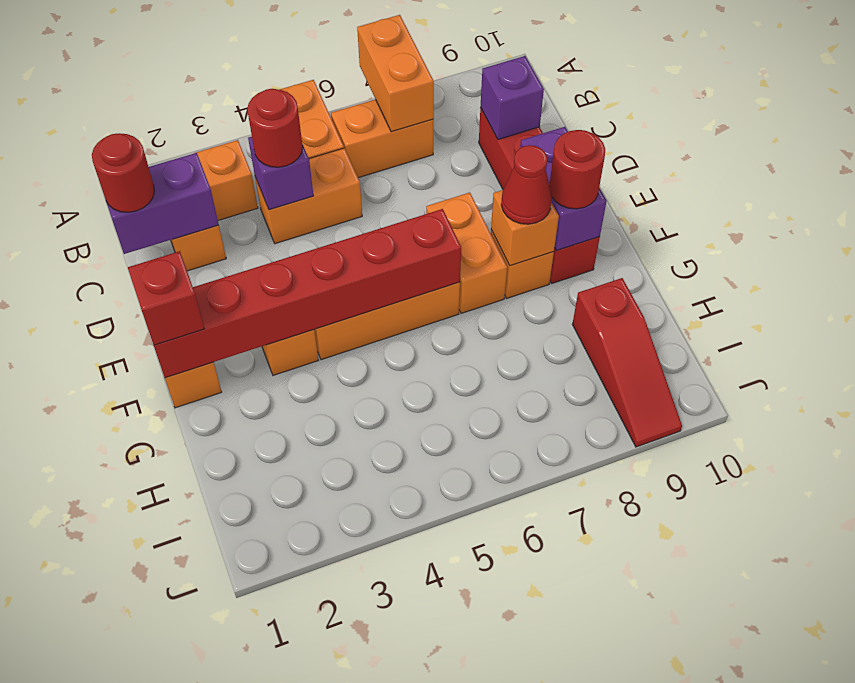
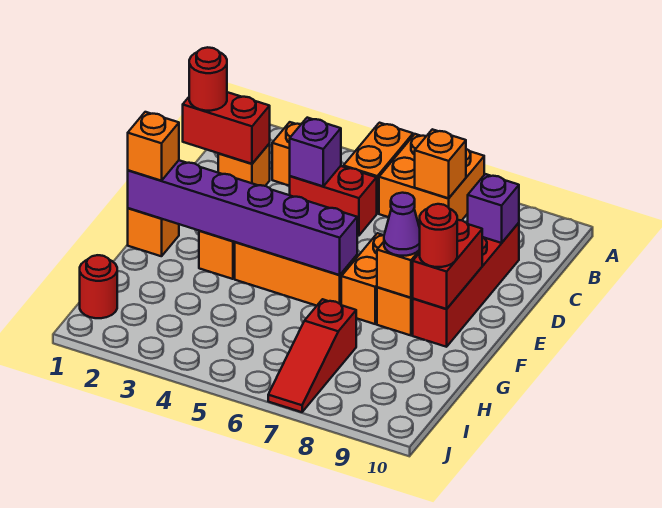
orange brick A7:B7 level 2 -> orange brick B7 level 2
orange brick B6:B7 level 1 -> orange brick A6:B7 level 1
purple brick C1:C2 level 2 -> red brick C1:C2 level 2
orange brick C4:C5 level 1 -> red brick C4:C5 level 1
red round brick C4 level 3 -> red round brick I1 level 1
purple brick E9:F9 level 2 -> red brick E9:F9 level 2
red brick F1:F6 level 2 -> purple brick F1:F6 level 2
red brick F1 level 3 -> orange brick F1 level 3
red cone F8 level 3 -> purple cone F8 level 3
red slope H9:J9 level 1 top H -> red slope H7:J7 level 1 top H

